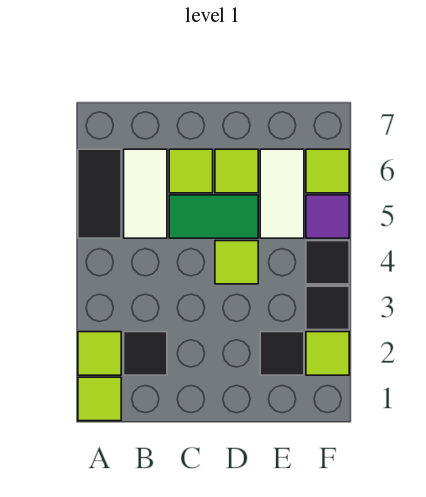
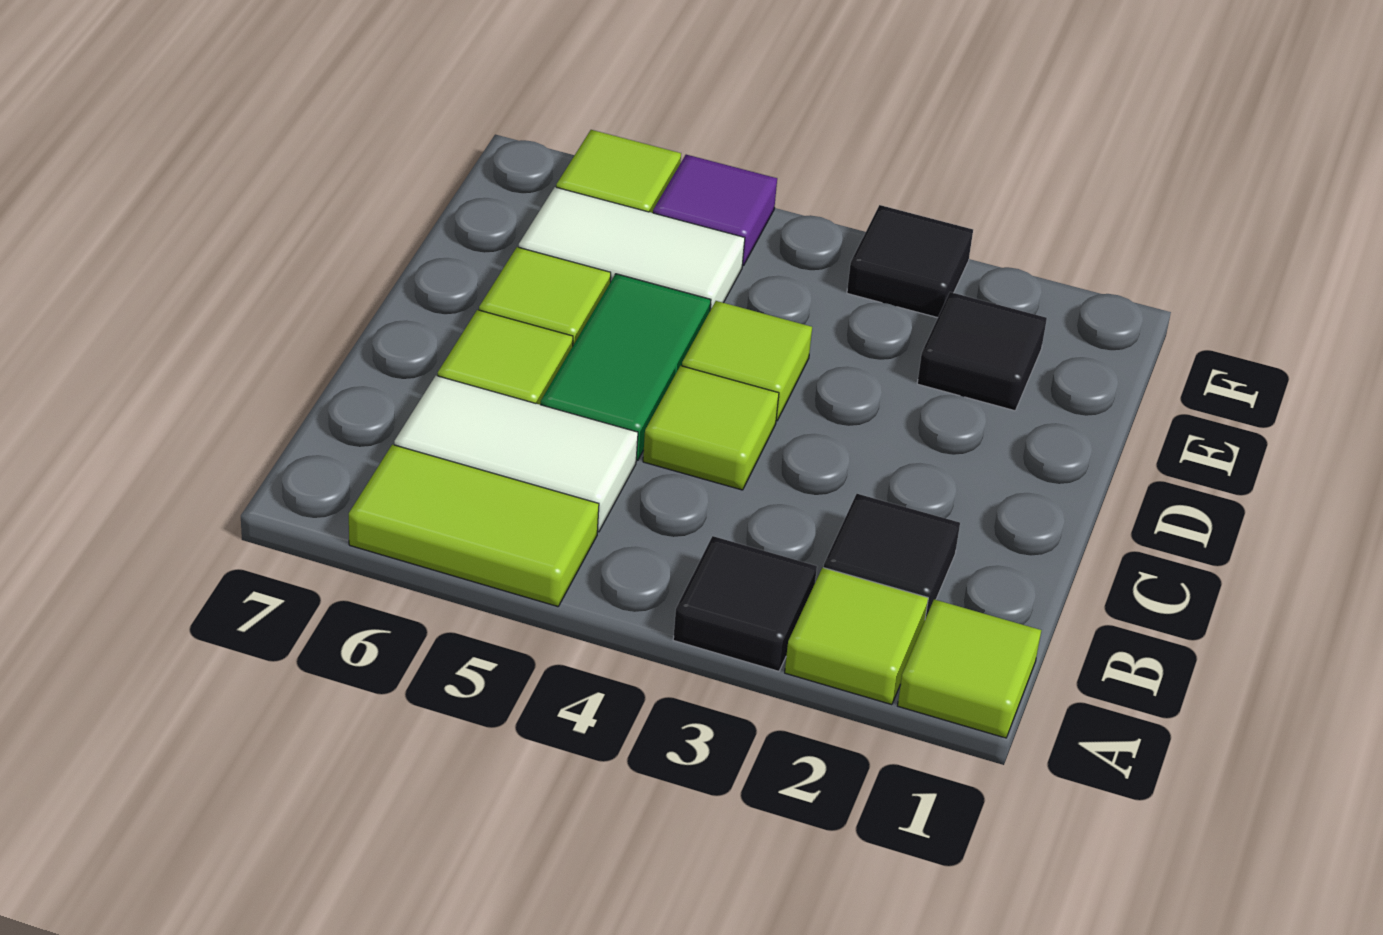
black tile A5:A6 level 1 -> lime tile A5:A6 level 1
lime tile F2 level 1 -> lime tile C4 level 1
black tile F4 level 1 -> black tile A3 level 1

